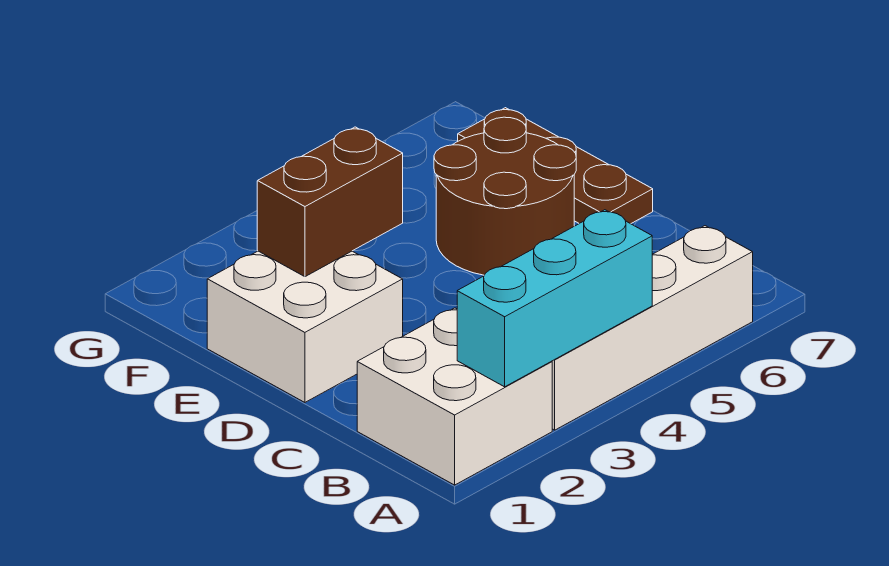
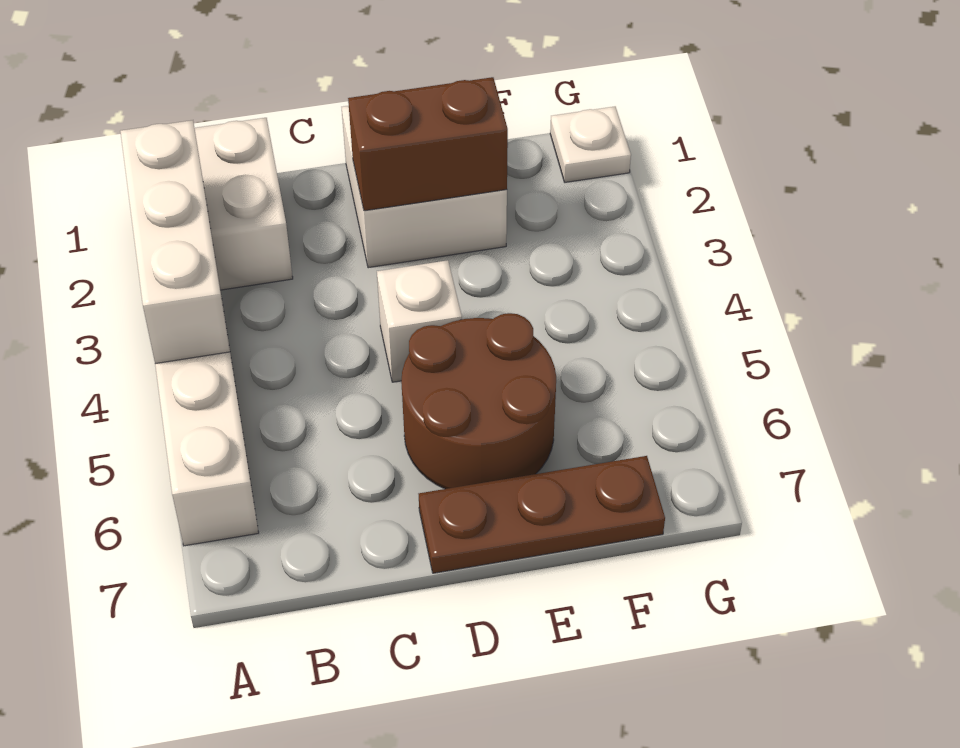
cyan brick A2:A4 level 2 -> white brick A2:A4 level 2
none -> white brick D4 level 1
brown brick E2:E3 level 2 -> brown brick D2:E2 level 2
none -> white plate G1 level 1

